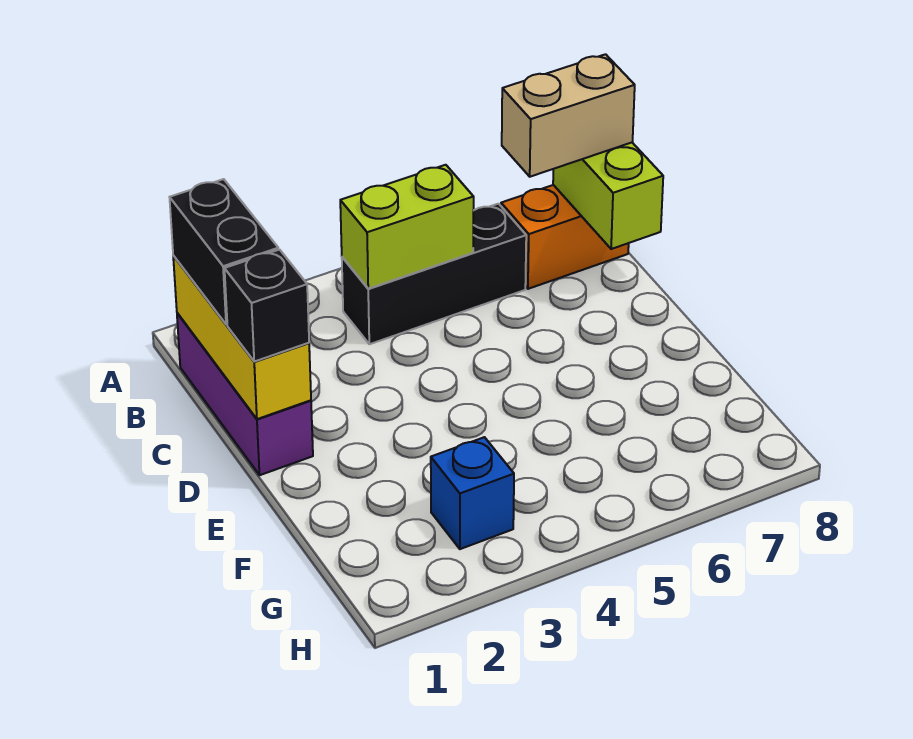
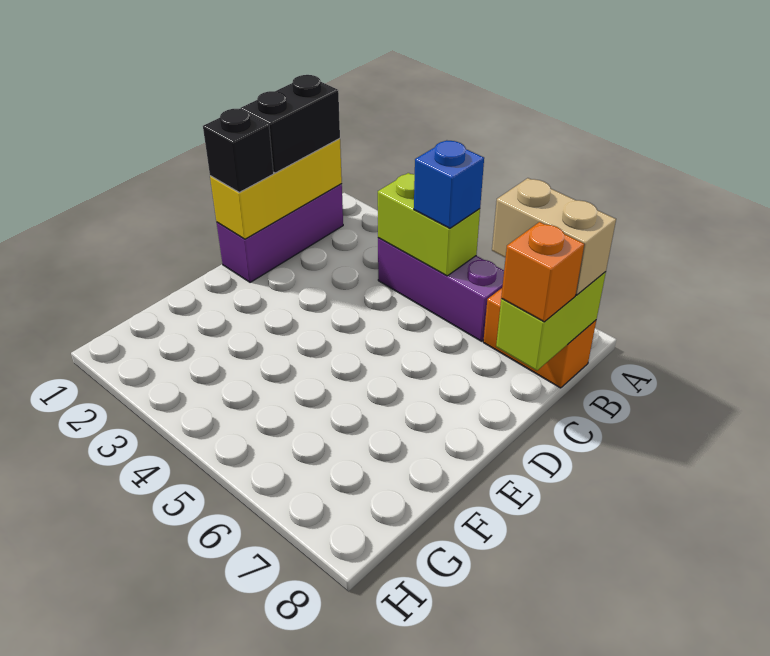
black brick B4:B6 level 1 -> purple brick B4:B6 level 1
none -> orange brick C8 level 3
blue brick G3 level 1 -> blue brick B5 level 3

